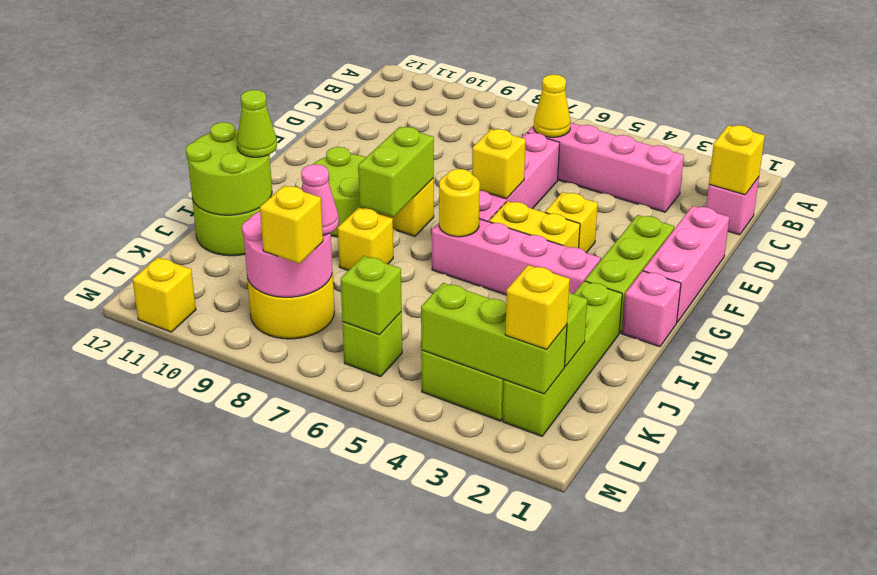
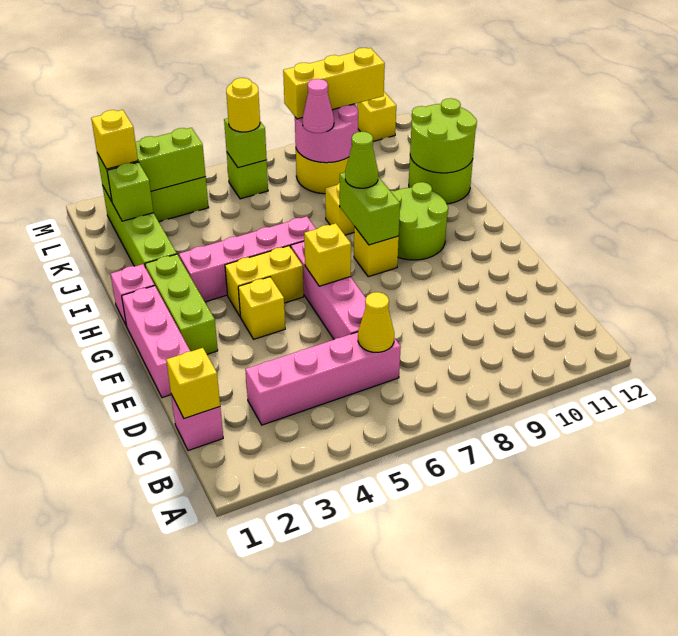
yellow round brick H6 level 2 -> yellow round brick L6 level 3
lime cone I11 level 3 -> lime cone H8 level 3
yellow brick L8 level 3 -> yellow brick L8:L10 level 3

